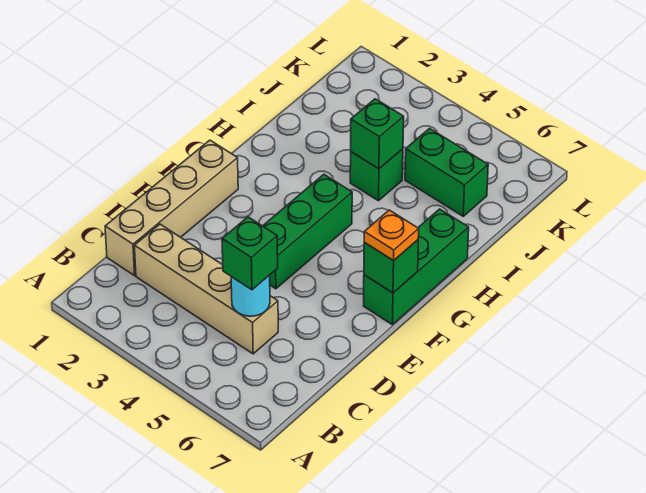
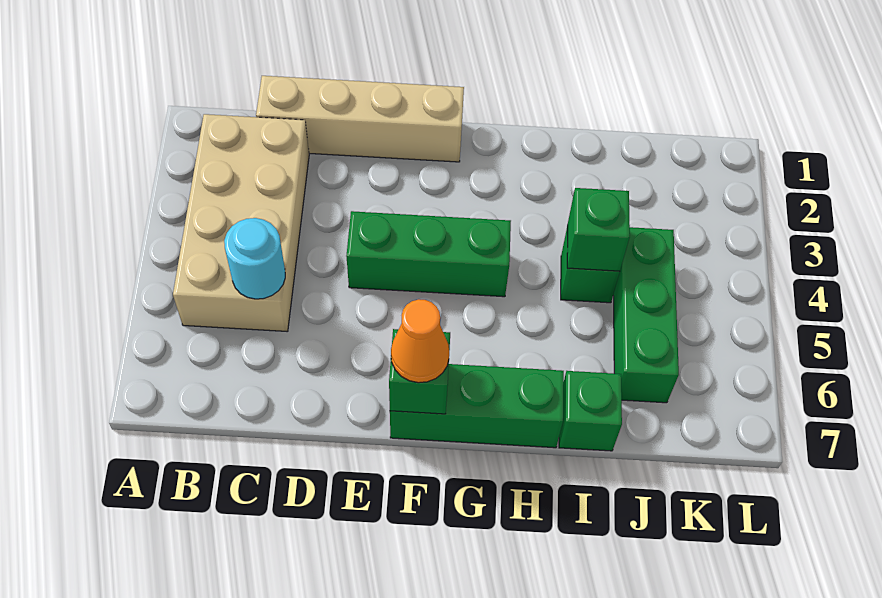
tan brick C2:C5 level 1 -> tan brick B2:C5 level 1
green brick C5 level 3 -> green brick I7 level 1
orange plate F7 level 3 -> orange cone F7 level 3
green brick J5:J6 level 1 -> green brick J4:J6 level 1

